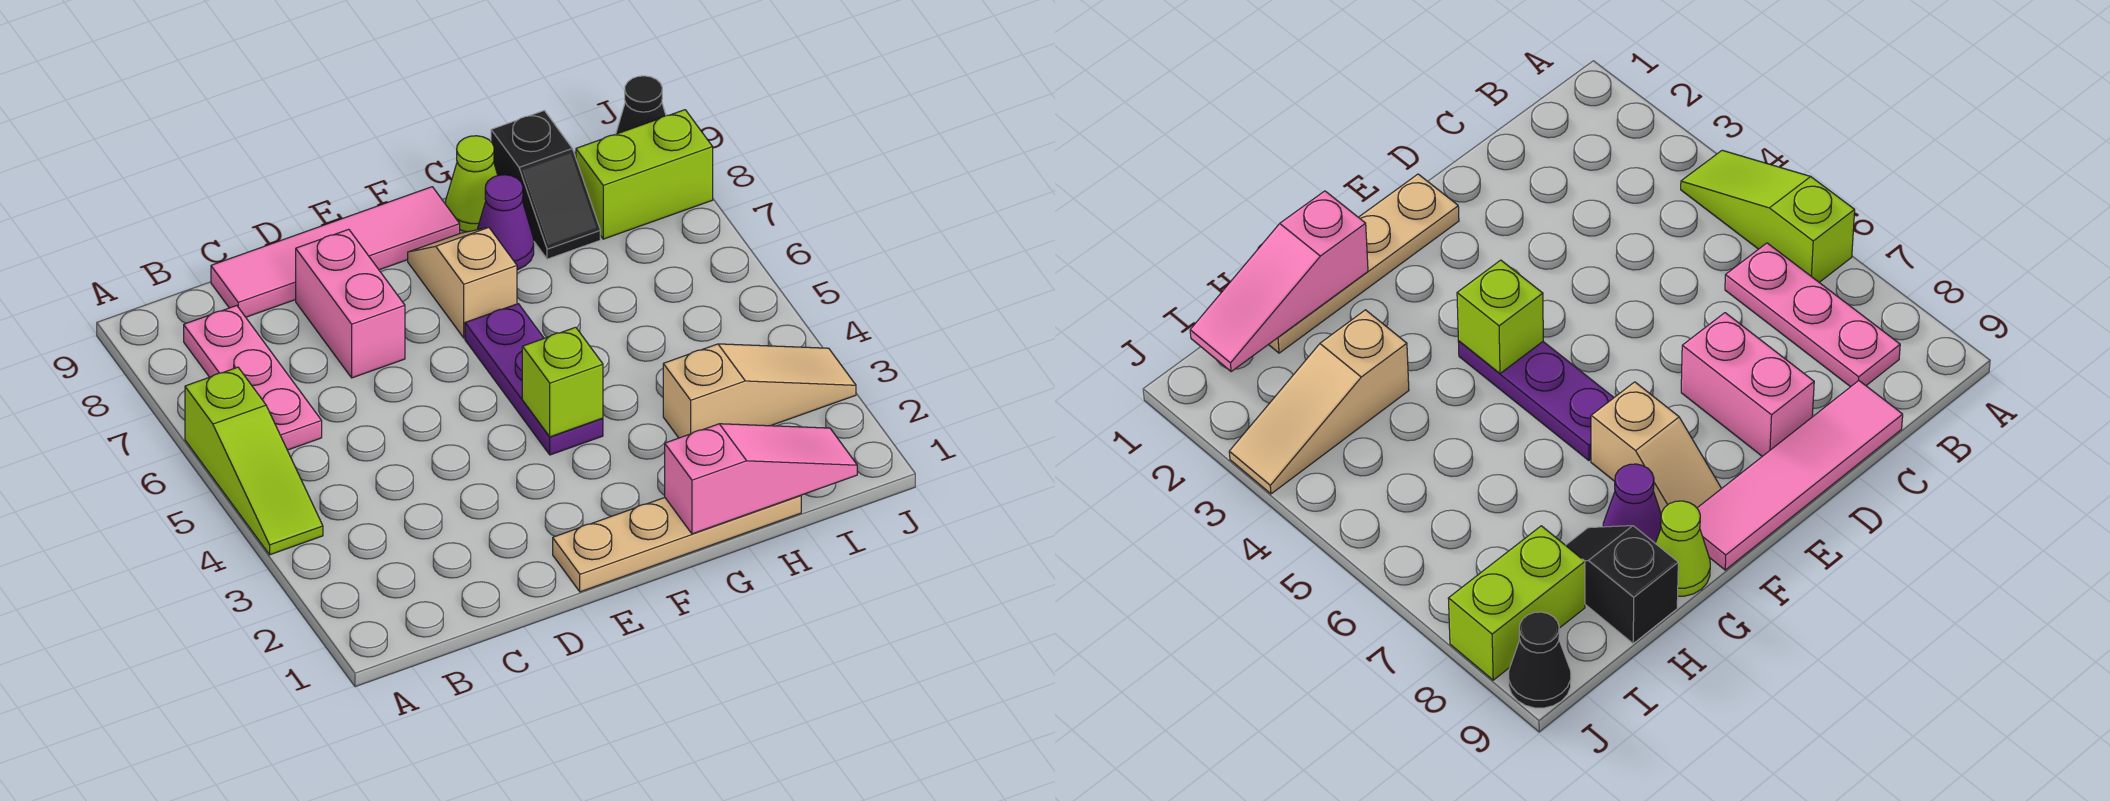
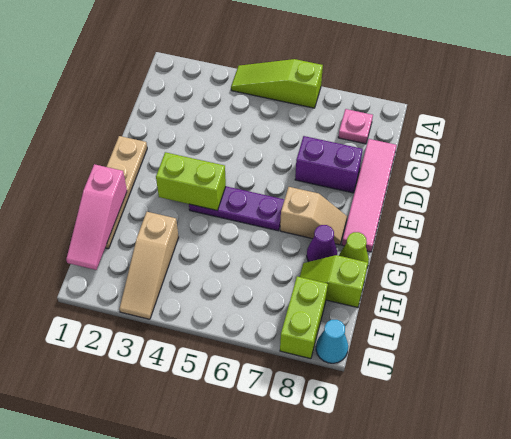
pink plate B6:B8 level 1 -> pink plate B8 level 1
pink brick D7:D8 level 1 -> purple brick D7:D8 level 1
lime brick F4 level 2 -> lime brick F3:F4 level 2
black slope H8:H9 level 1 top 9 -> lime slope H8:H9 level 1 top 9
black cone J9 level 1 -> cyan cone J9 level 1

